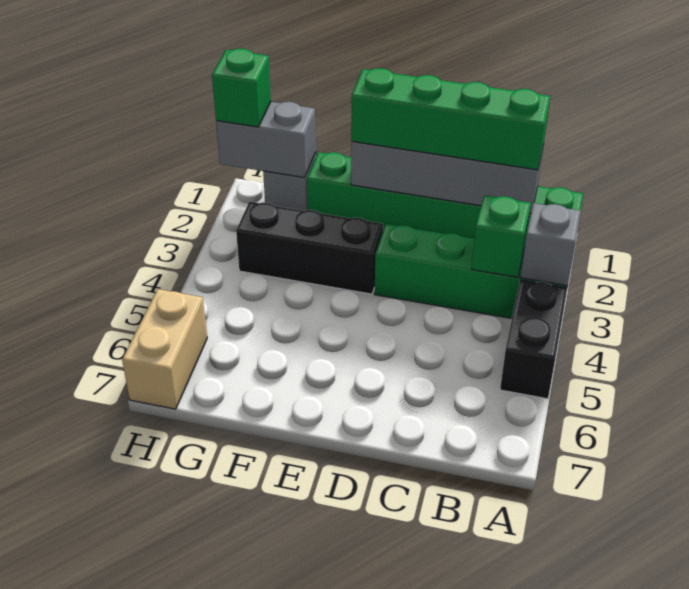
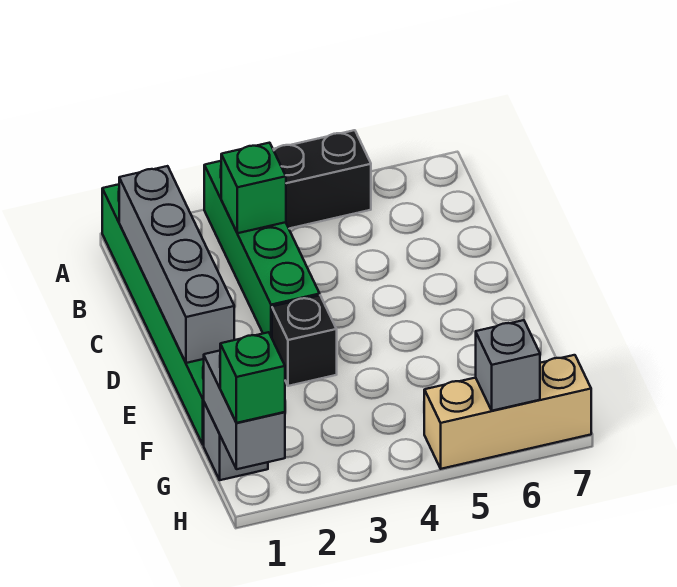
grey brick A3 level 2 -> grey brick H6 level 2
green brick B1:E1 level 3 -> none
black brick E3:G3 level 1 -> black brick E3 level 1
tan brick H6:H7 level 1 -> tan brick H5:H7 level 1

